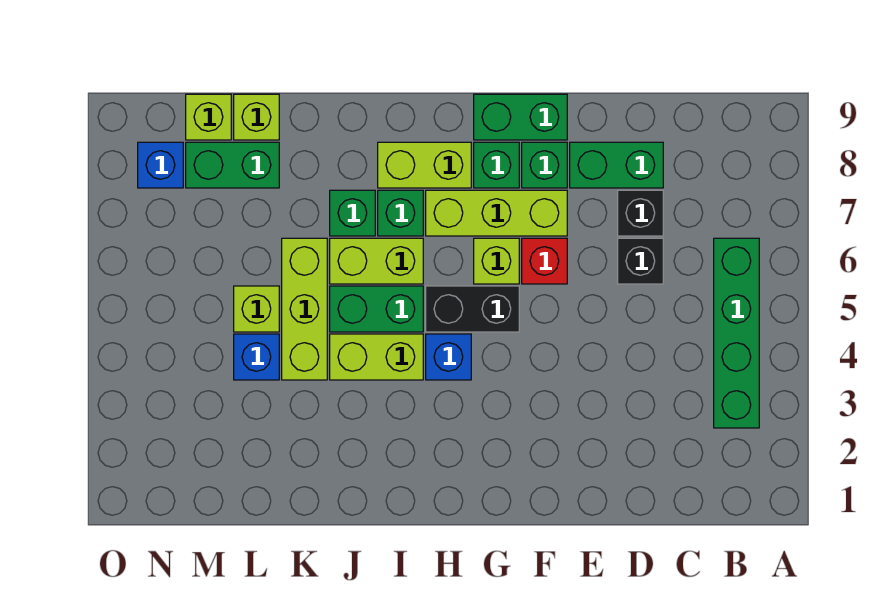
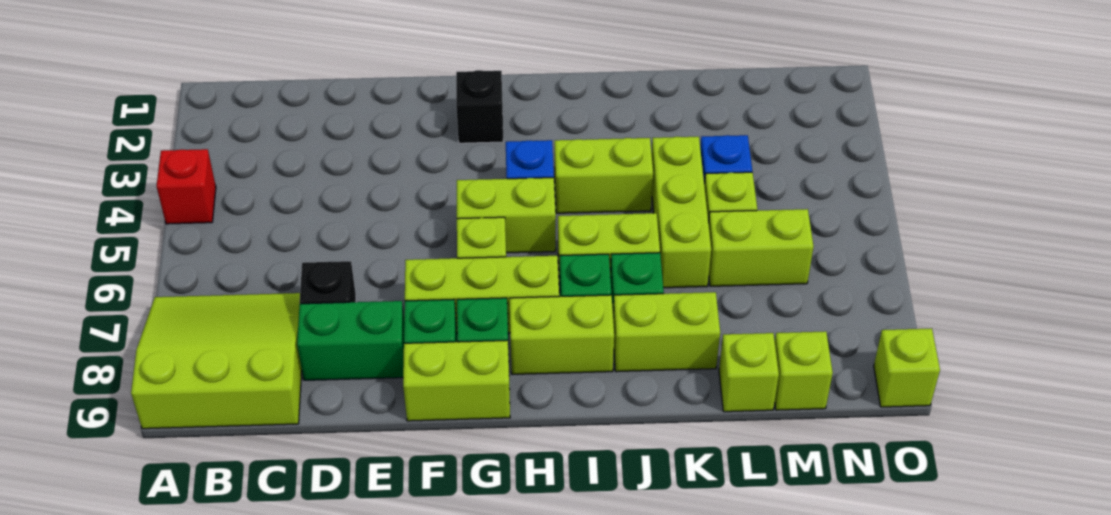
none -> lime slope A7:C9 level 1 top 9
green brick B3:B6 level 1 -> none
black brick D6 level 1 -> black brick G2 level 1
red brick F6 level 1 -> red brick A4 level 1
green brick F9:G9 level 1 -> lime brick F9:G9 level 1
black brick G5:H5 level 1 -> lime brick G5:H5 level 1
green brick I5:J5 level 1 -> none
none -> lime brick J8:K8 level 1
none -> lime brick L6:M6 level 1
green brick L8:M8 level 1 -> none
blue brick N8 level 1 -> none
none -> lime brick O9 level 1

